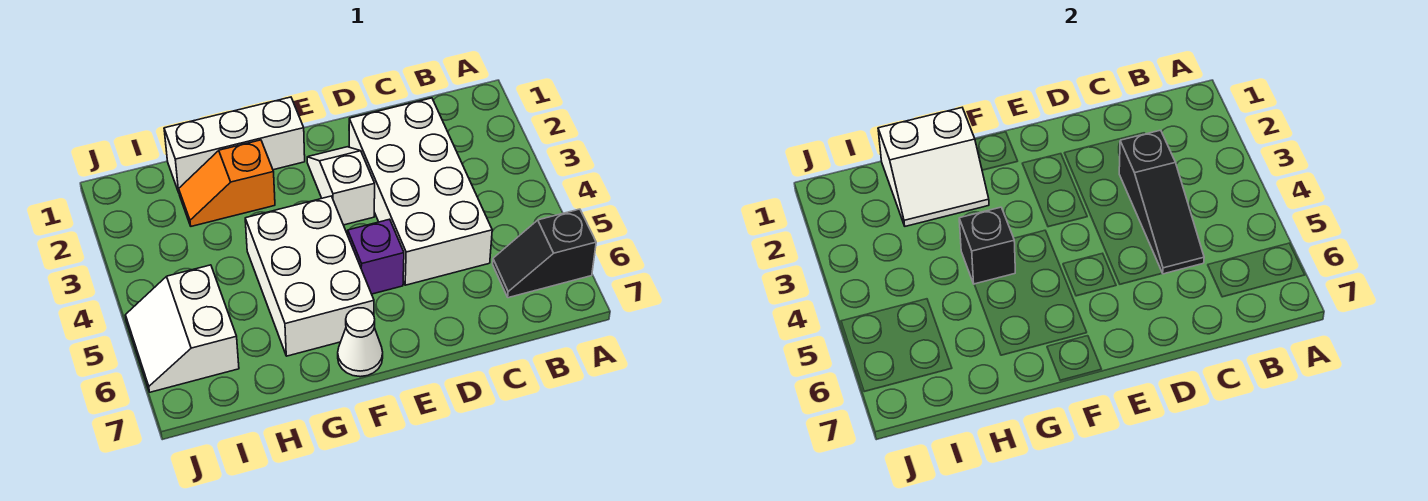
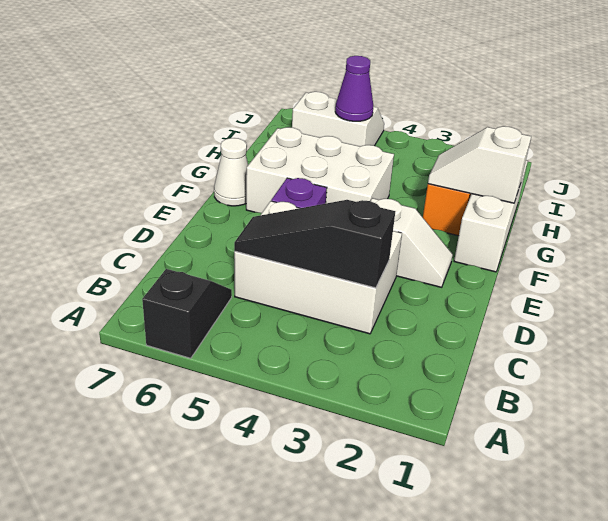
white brick C2:D5 level 1 -> white brick C3:D5 level 1
white slope G1:H2 level 2 top 1 -> white slope G1:G2 level 2 top 1
black brick G4 level 2 -> none
none -> purple cone I5 level 2

